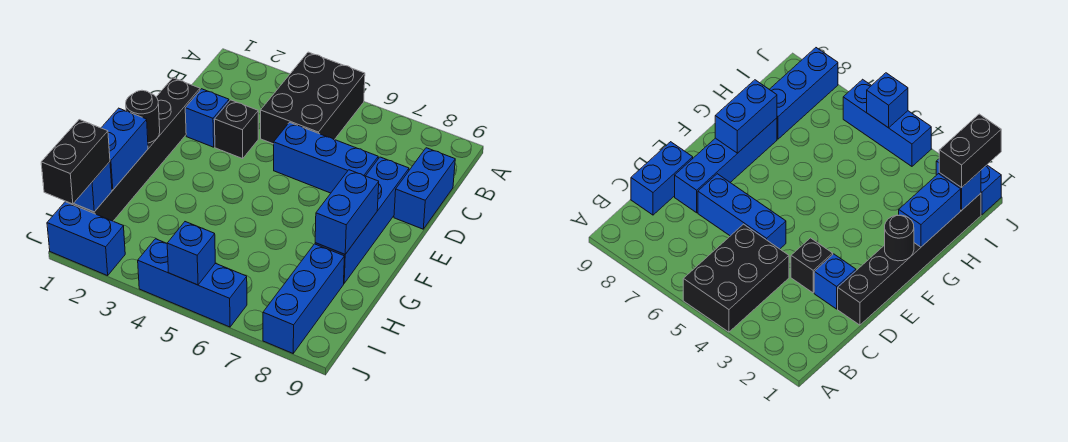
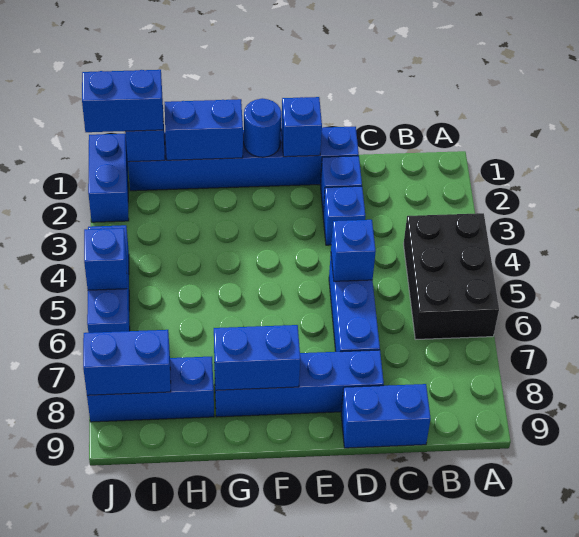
black brick A4:C5 level 1 -> black brick A4:B6 level 1
black brick D1:I1 level 1 -> blue brick D1:I1 level 1
black brick D3 level 1 -> blue brick D3 level 1
none -> blue brick D5 level 2
none -> blue brick E1 level 2
black round brick F1 level 2 -> blue round brick F1 level 2
black brick I1:J1 level 3 -> blue brick I1:J1 level 3
none -> blue brick I8:J8 level 2

